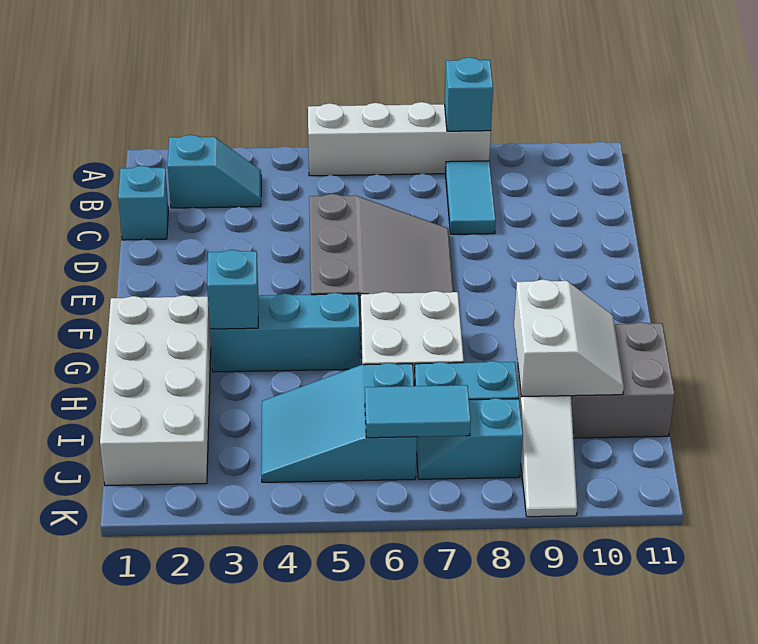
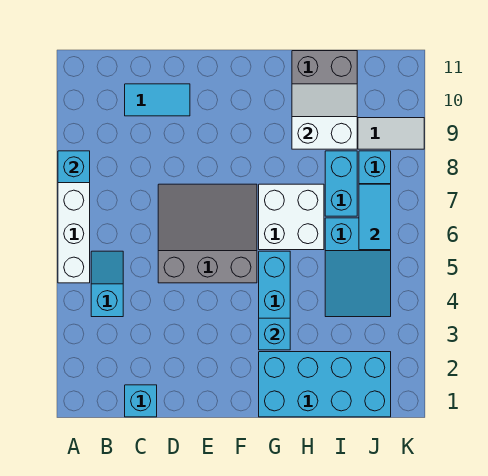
cyan slope B2:B3 level 1 top 2 -> cyan slope B4:B5 level 1 top 4
cyan tile B8:C8 level 1 -> cyan tile C10:D10 level 1
white brick G1:J2 level 1 -> cyan brick G1:J2 level 1

